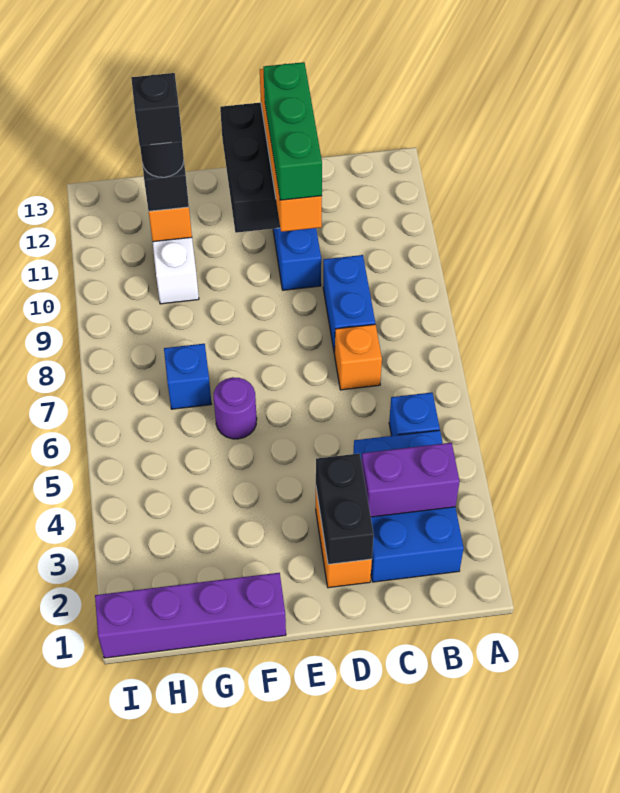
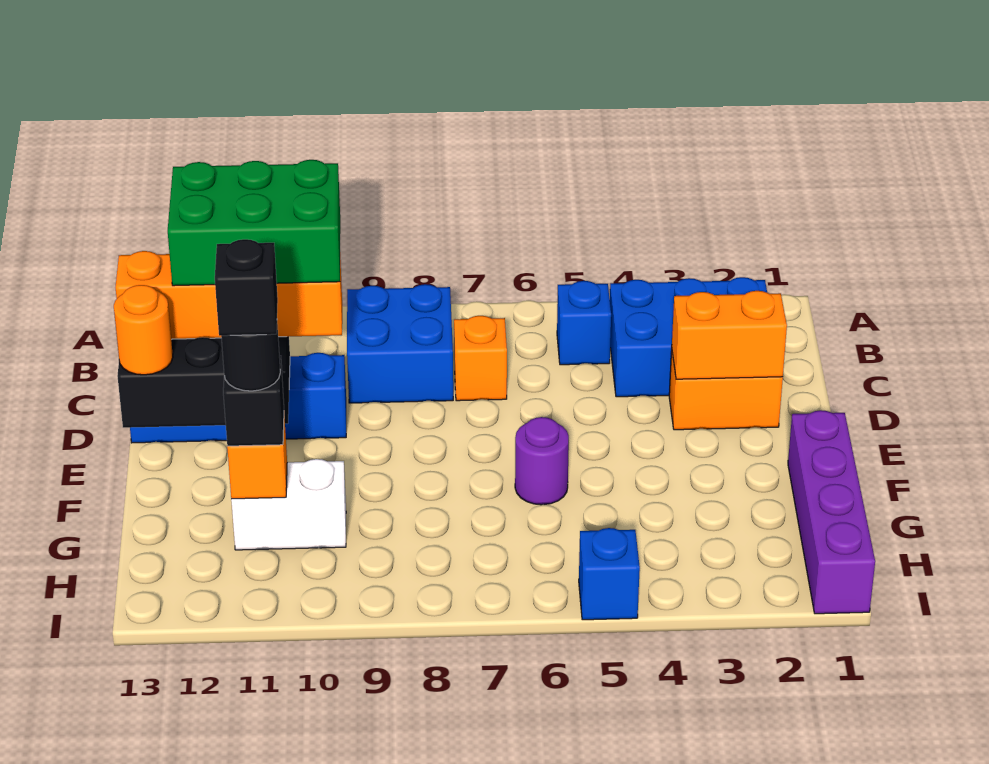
purple brick B3:C3 level 2 -> none
blue brick C8:C9 level 1 -> blue brick B8:C9 level 1
black brick D2:D3 level 2 -> orange brick D2:D3 level 2
green brick D10:D12 level 4 -> green brick C10:D12 level 4
none -> orange round brick E13 level 3
blue brick G7 level 1 -> blue brick I5 level 1

